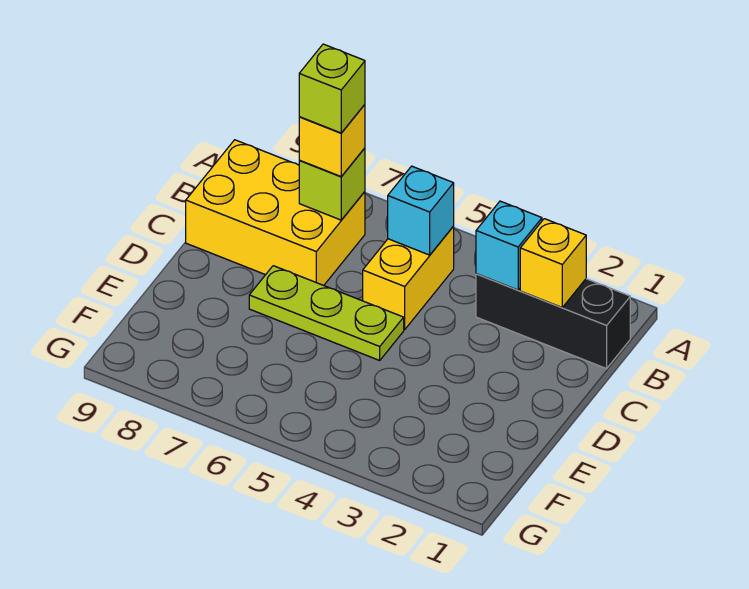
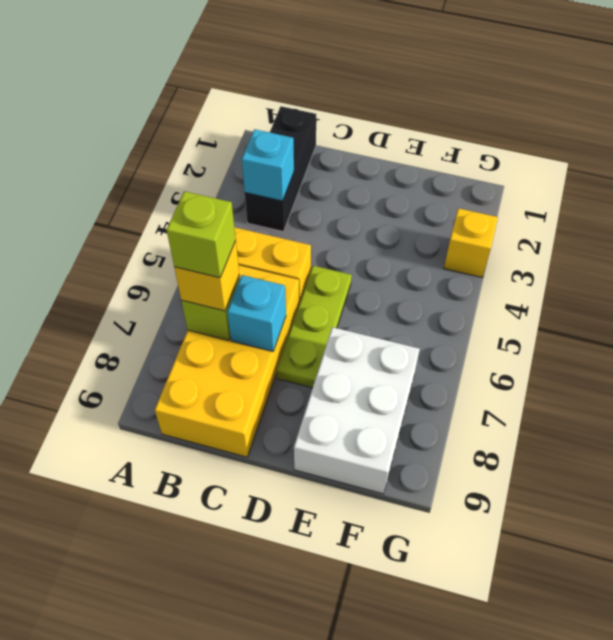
yellow brick B2 level 2 -> yellow brick G3 level 1
cyan brick B5 level 2 -> cyan brick C7 level 2
yellow brick B7:C9 level 1 -> yellow brick B6:C9 level 1
none -> white brick E7:F9 level 1

